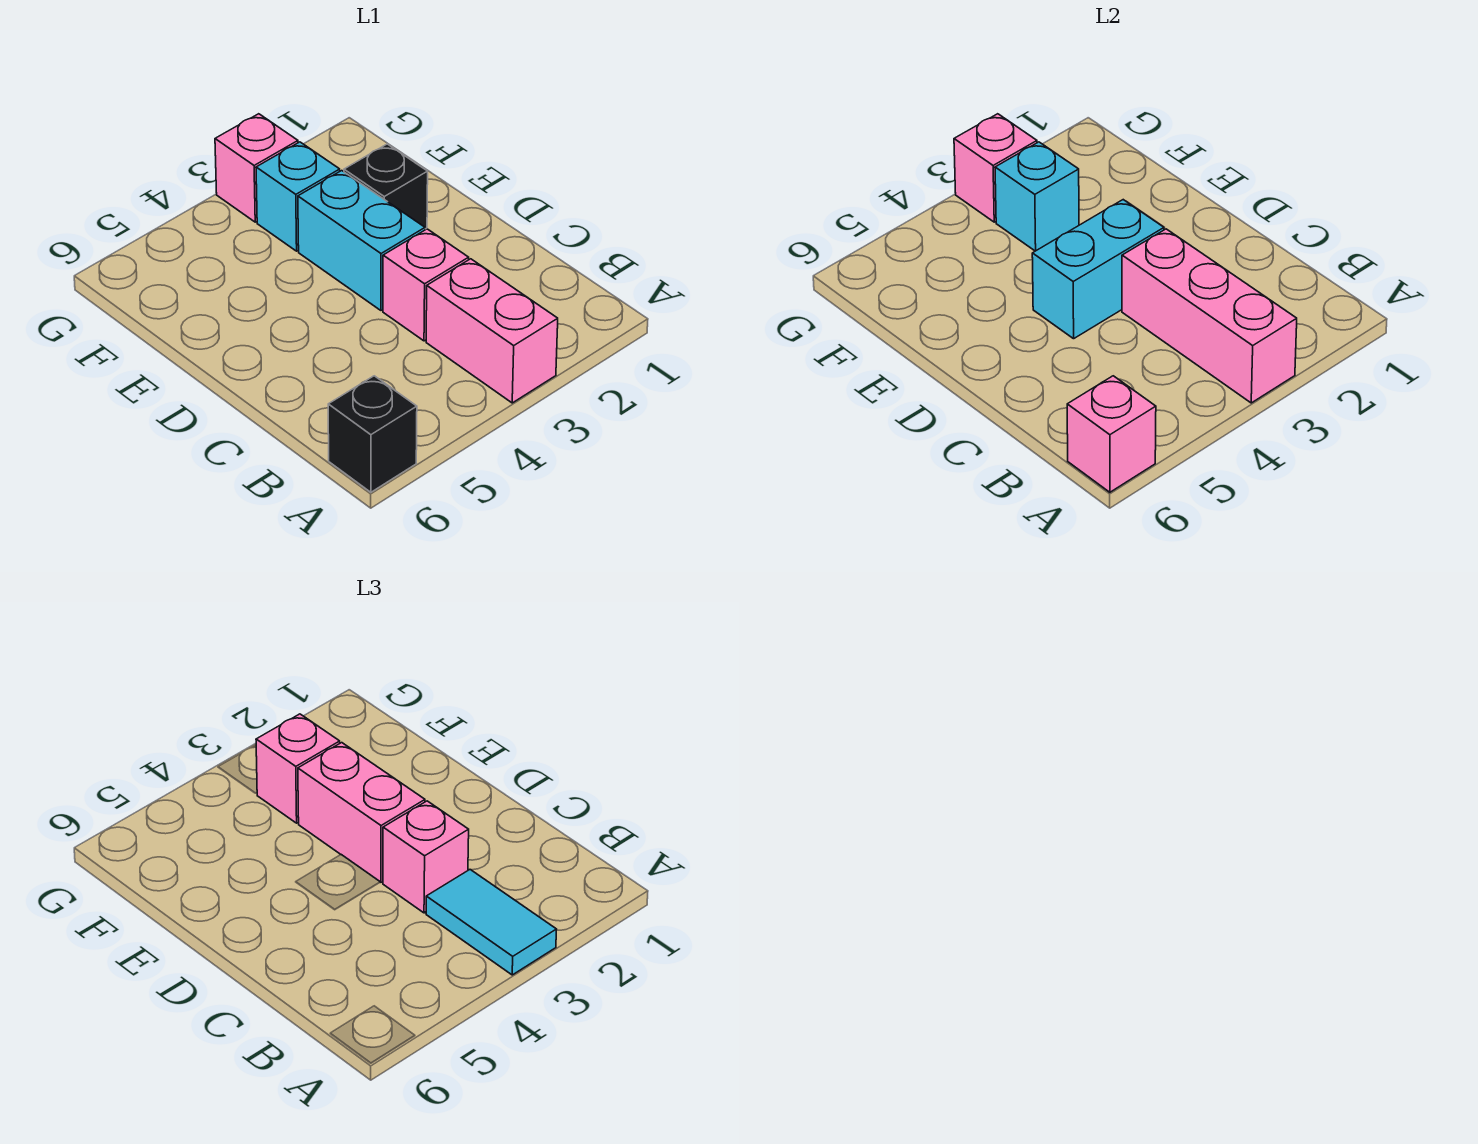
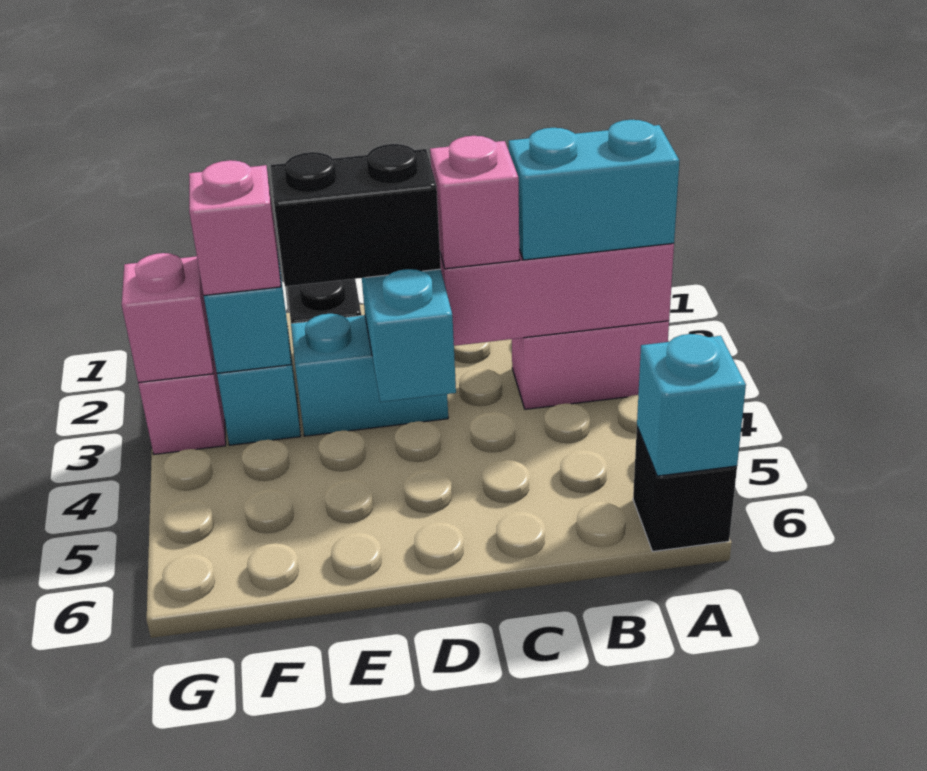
cyan tile A3:B3 level 3 -> cyan brick A3:B3 level 3
pink brick A6 level 2 -> cyan brick A6 level 2
pink brick C3 level 1 -> none
pink brick D3:E3 level 3 -> black brick D3:E3 level 3

